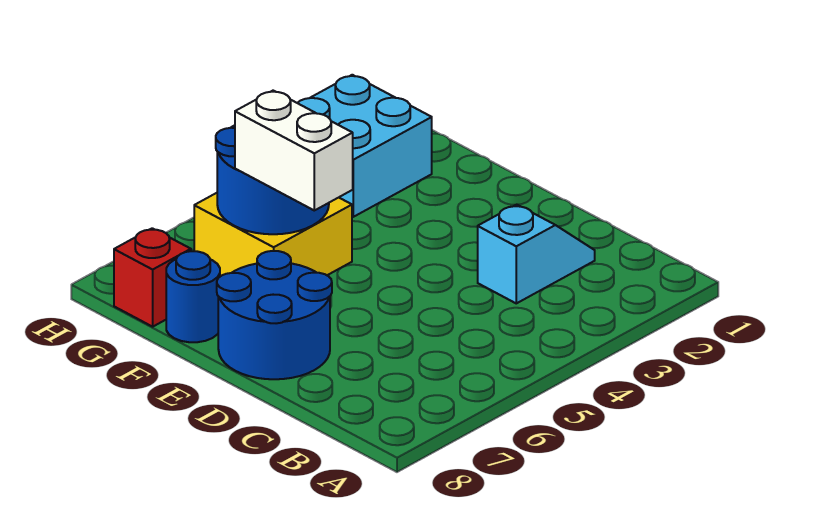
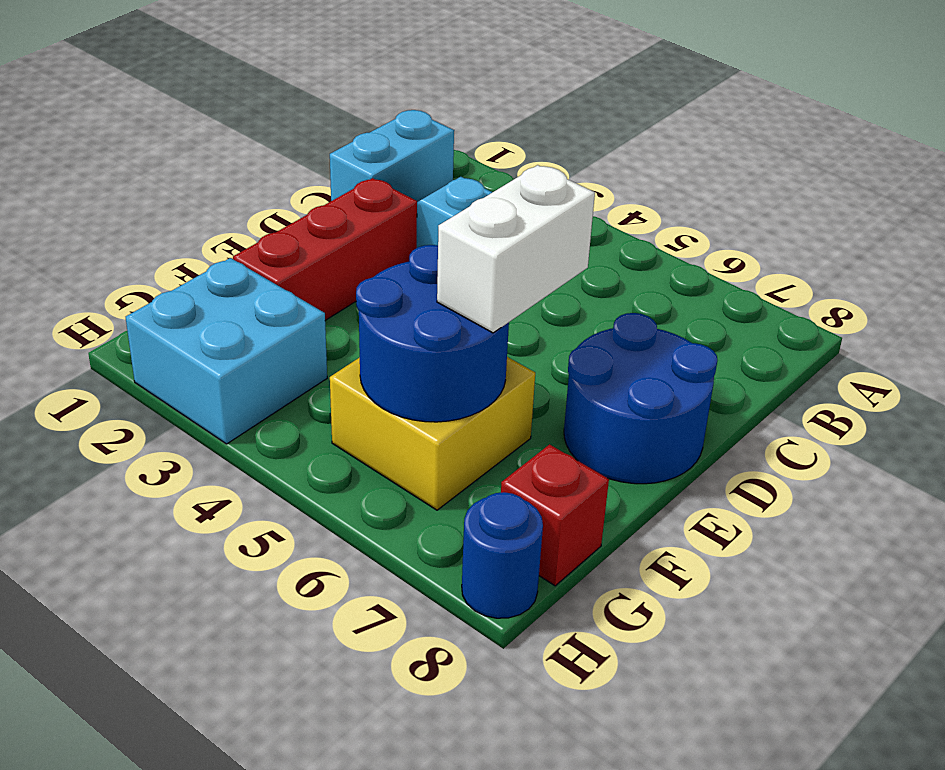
none -> cyan brick B1:C1 level 1
none -> red brick D2:F2 level 1
blue round brick F8 level 1 -> blue round brick H8 level 1

